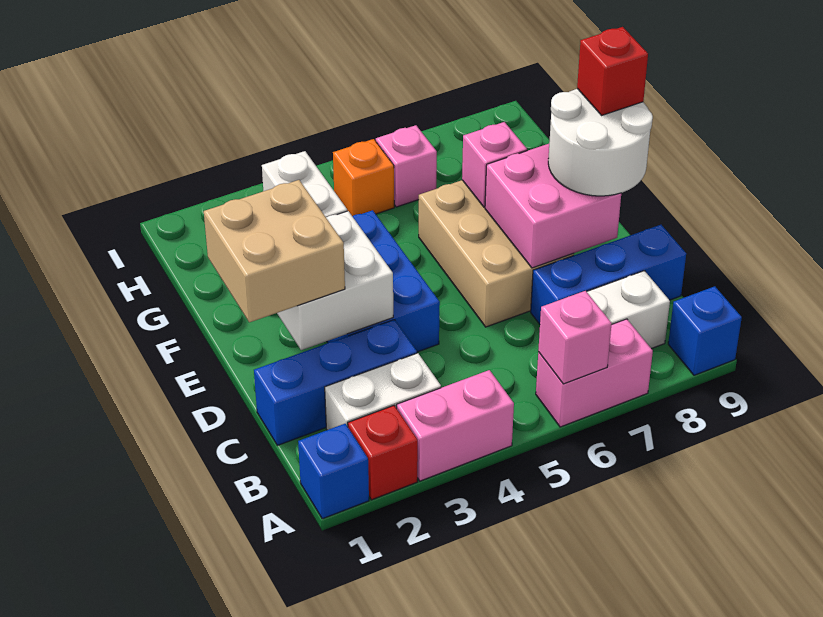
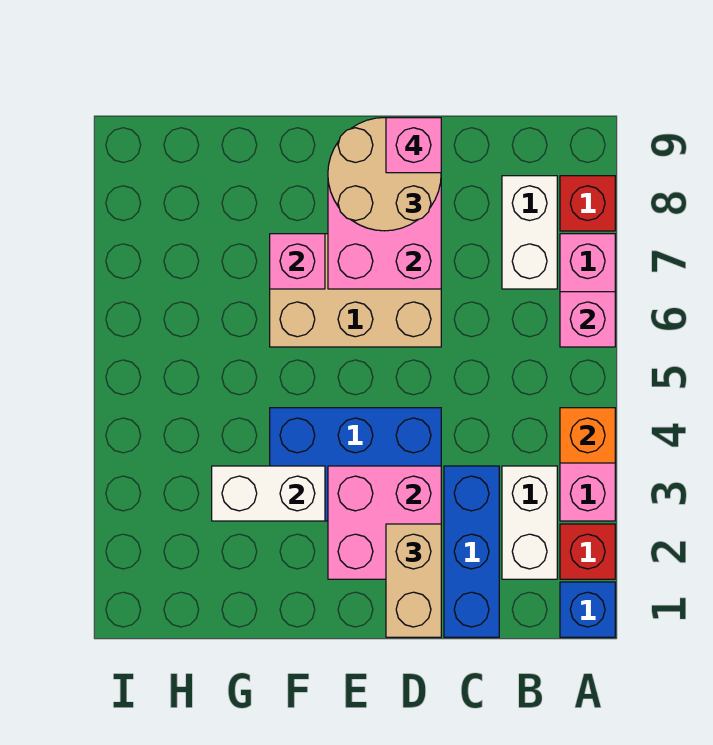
blue brick A9 level 1 -> none
blue brick C7:C9 level 1 -> none
tan brick D1:E2 level 3 -> tan brick D1:D2 level 3
white brick D2:E3 level 2 -> pink brick D2:E3 level 2
white round brick D8:E9 level 3 -> tan round brick D8:E9 level 3
red brick E9 level 4 -> red brick A8 level 1
orange brick H5 level 1 -> orange brick A4 level 2
pink brick H6 level 1 -> pink brick D9 level 4

